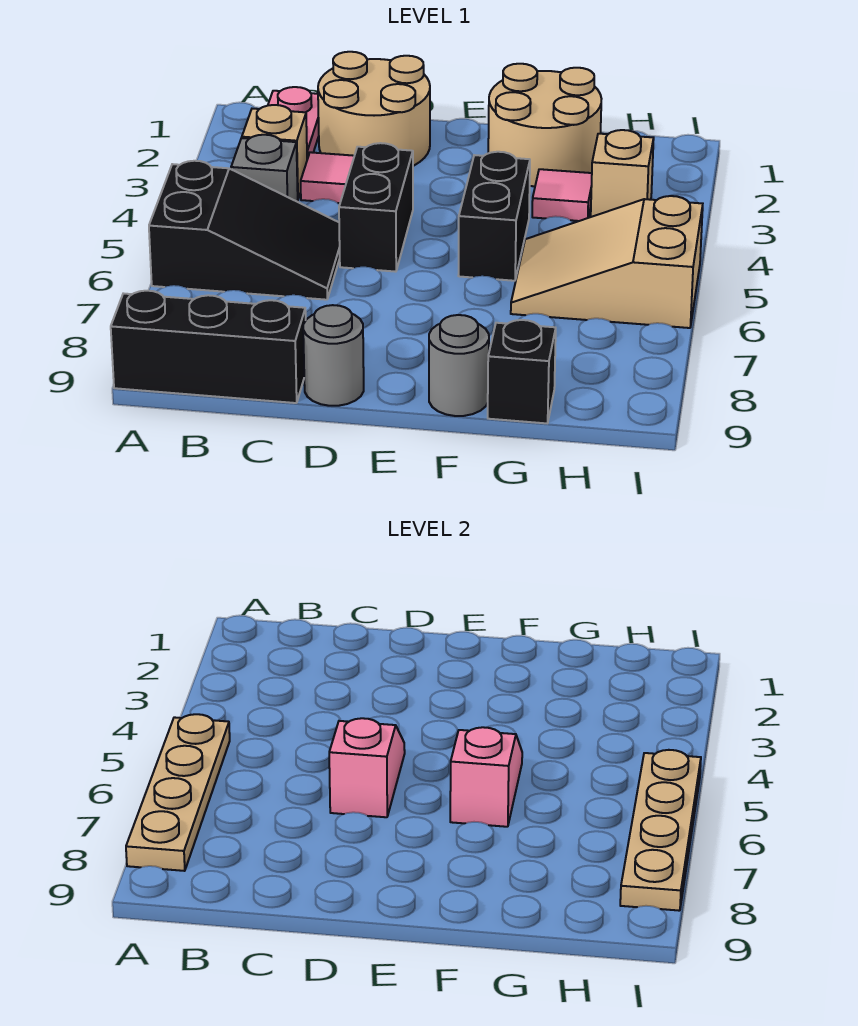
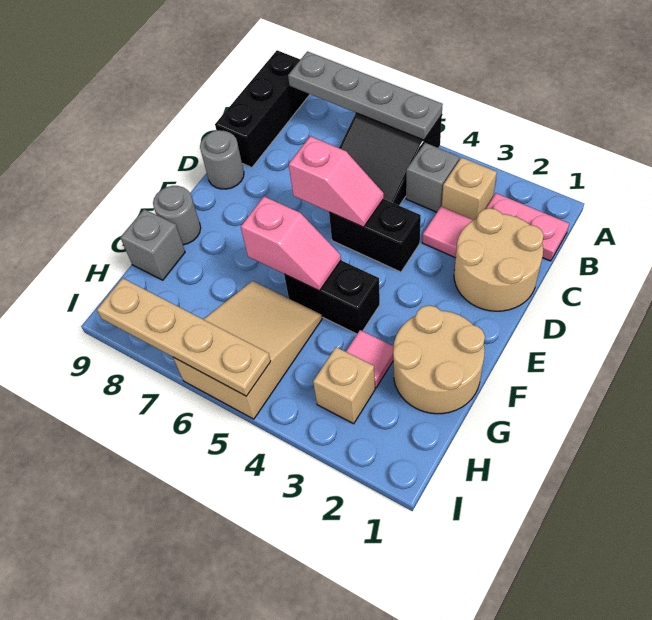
tan plate A5:A8 level 2 -> grey plate A5:A8 level 2
black brick G9 level 1 -> grey brick G9 level 1

